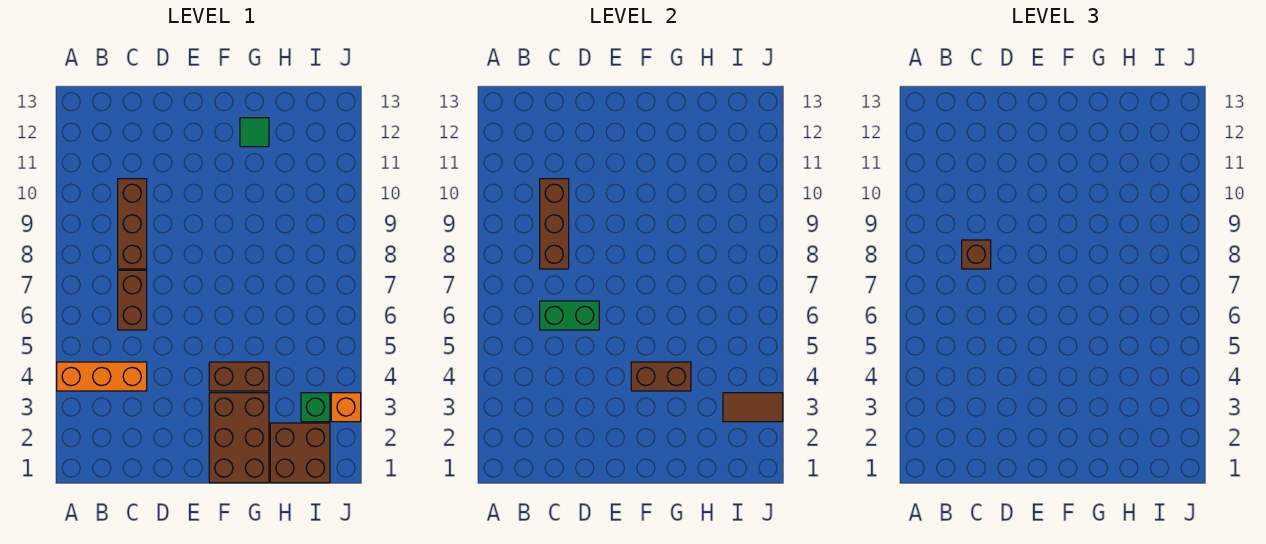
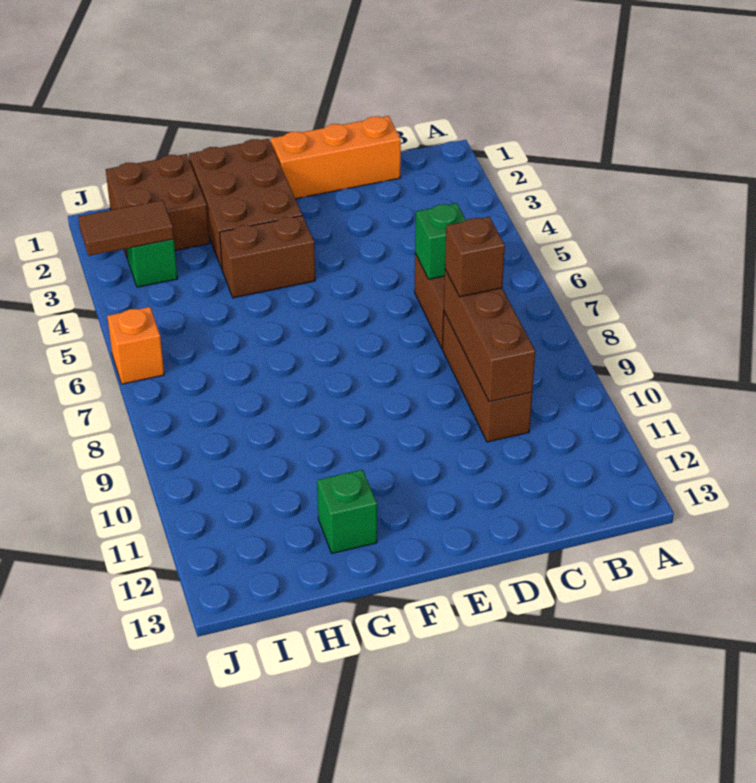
orange brick A4:C4 level 1 -> orange brick C1:E1 level 1
green brick C6:D6 level 2 -> green brick C6 level 2
brown brick F4:G4 level 2 -> none
green tile G12 level 1 -> green brick G12 level 1
orange brick J3 level 1 -> orange brick J6 level 1

